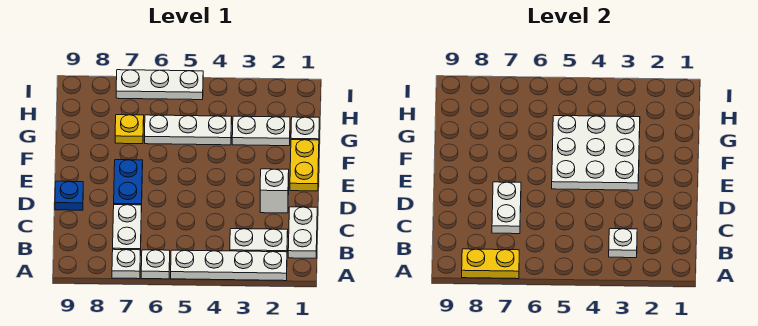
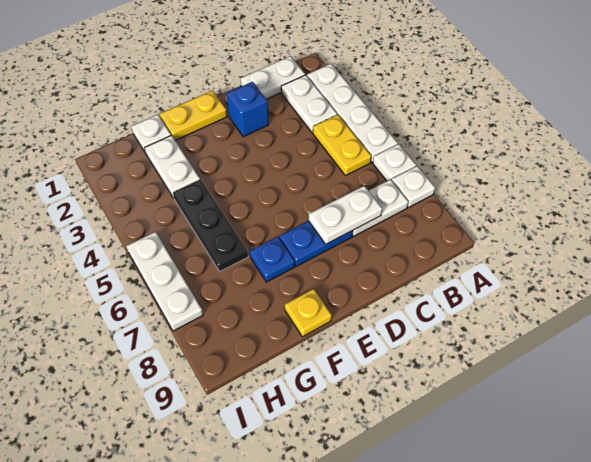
yellow plate A7:A8 level 2 -> yellow plate B4:B5 level 1
white plate B3 level 2 -> none
white brick D2 level 1 -> blue brick D2 level 1
blue plate D9 level 1 -> blue plate F7 level 1
white plate E3:G5 level 2 -> none
white plate G4:G6 level 1 -> black plate G4:G6 level 1
yellow plate G7 level 1 -> yellow plate F9 level 1

